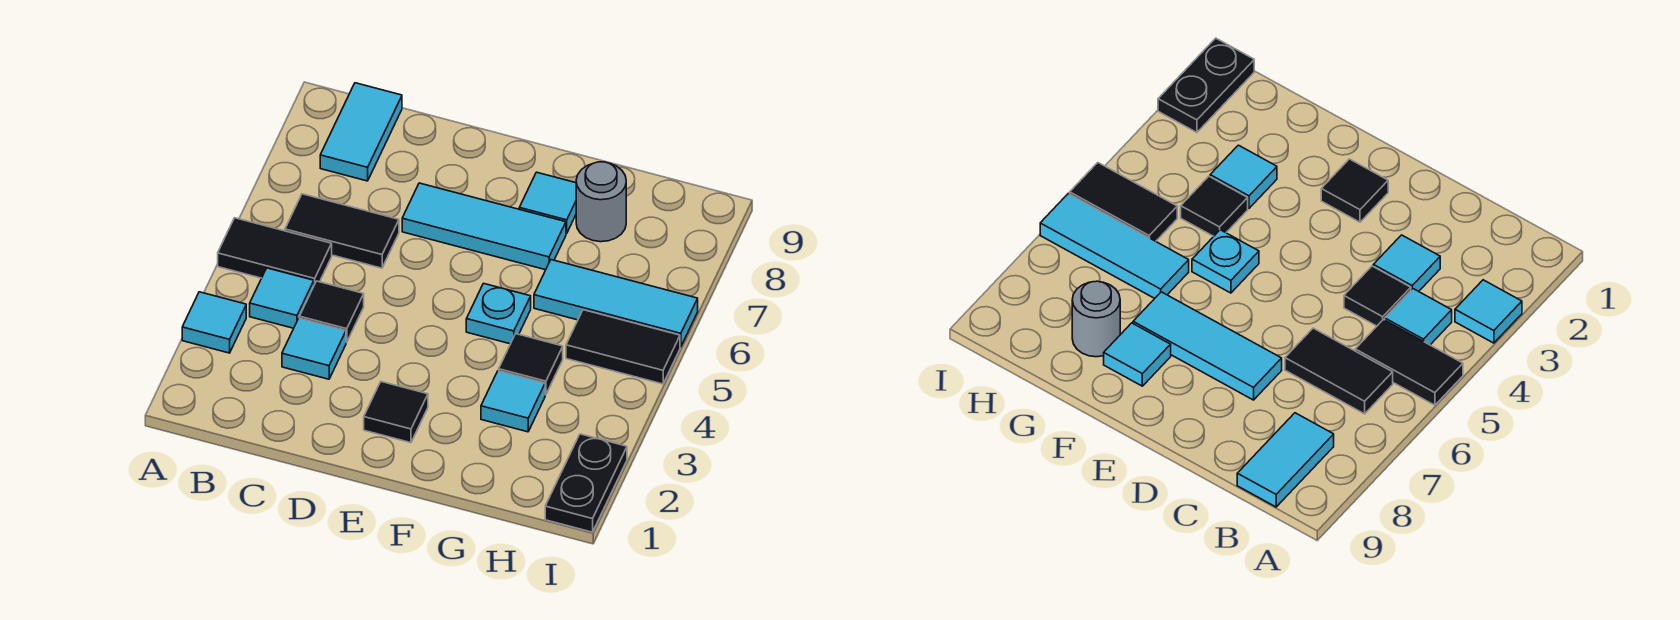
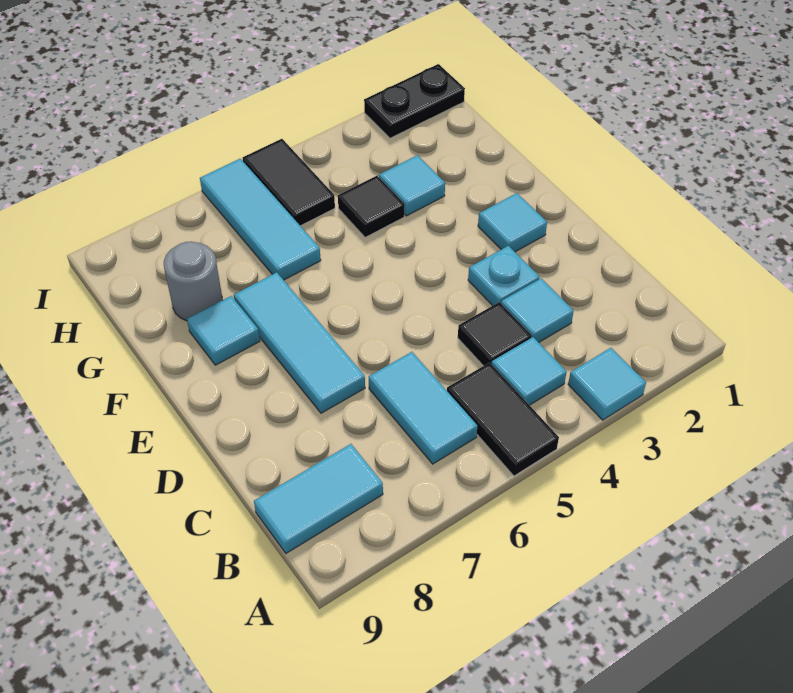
black tile B6:C6 level 1 -> cyan tile B6:C6 level 1
black tile E2 level 1 -> cyan tile E2 level 1
cyan plate F5 level 1 -> cyan plate D3 level 1

